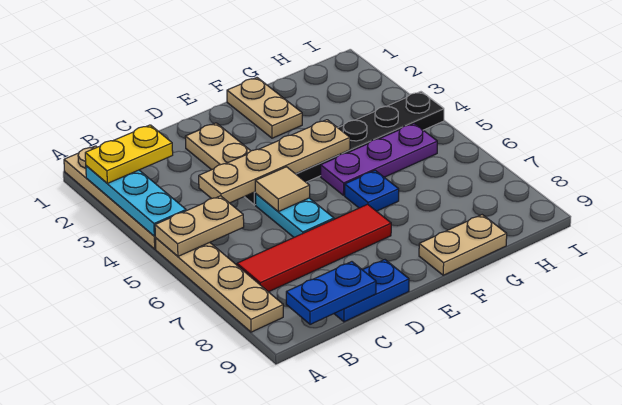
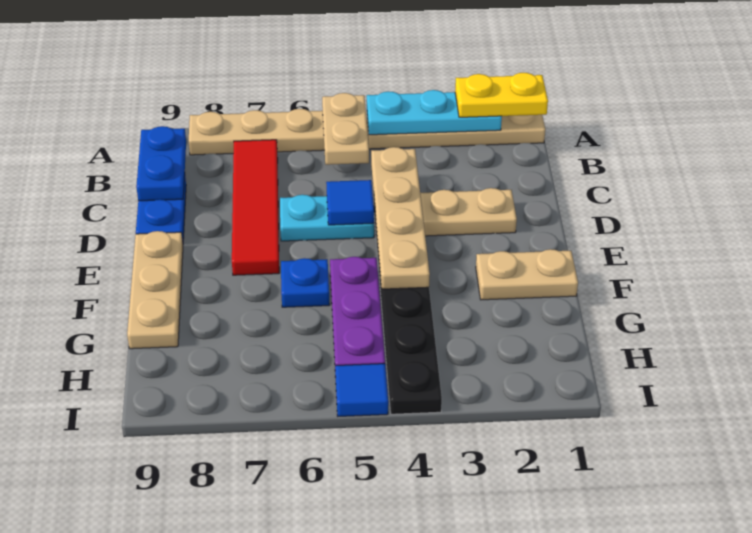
yellow plate A2:B2 level 3 -> yellow plate A1:A2 level 3
tan tile D5 level 2 -> blue tile D5 level 2
tan plate F9:G9 level 1 -> tan plate E9:G9 level 1
none -> blue tile I5 level 1

